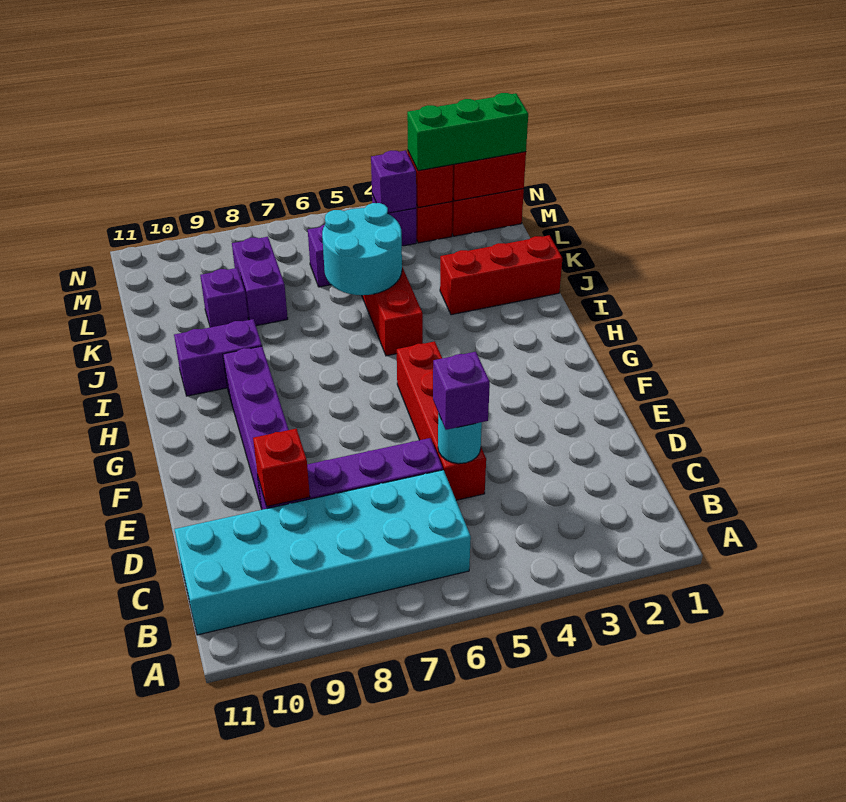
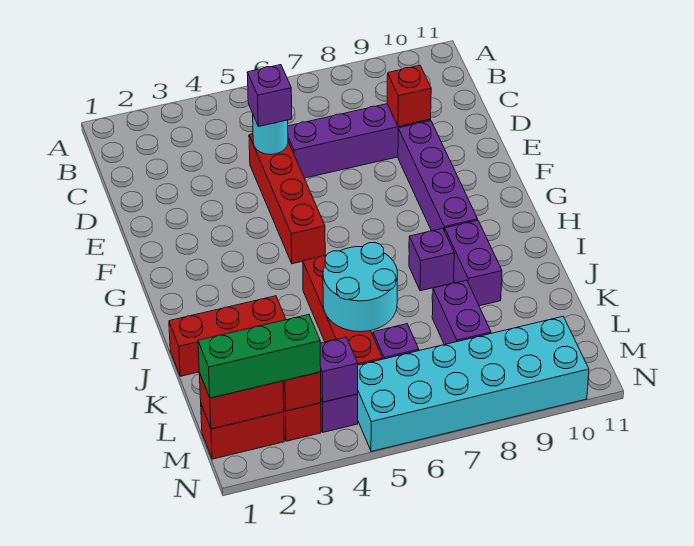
cyan brick B6:C11 level 1 -> cyan brick M5:N10 level 1
purple brick I9:I10 level 1 -> purple brick I9:J9 level 1
purple brick K9 level 1 -> purple brick I8 level 1

